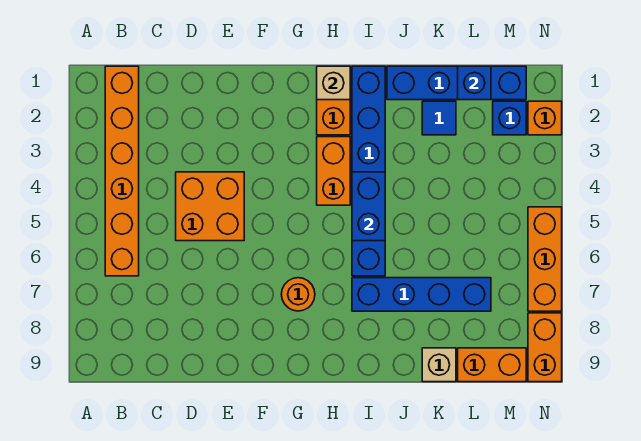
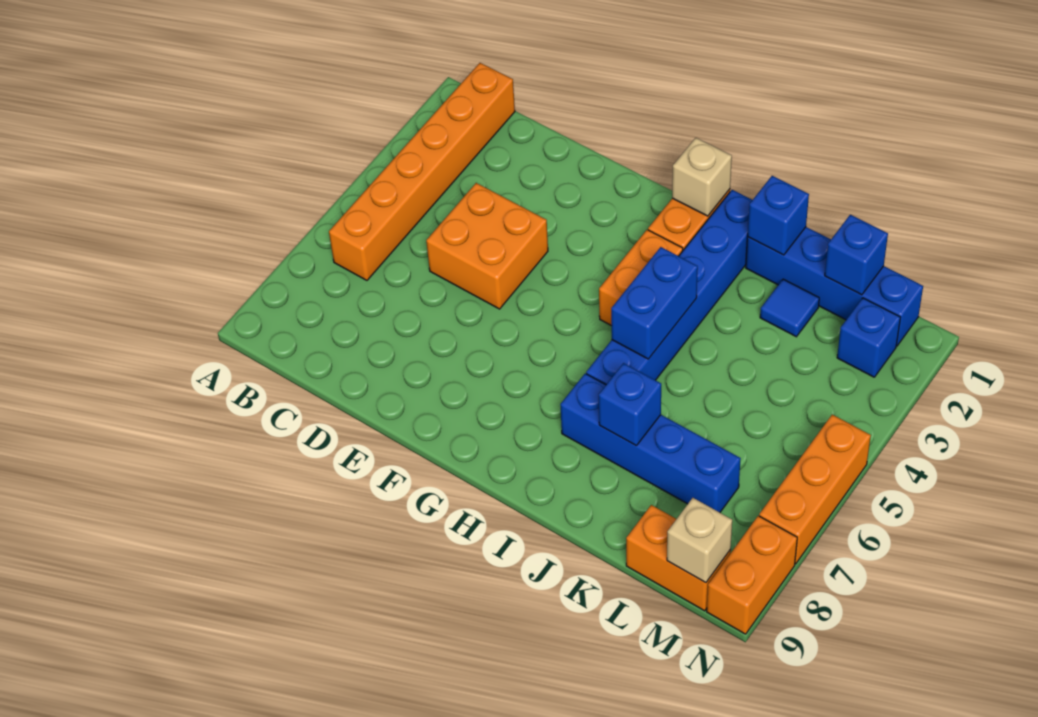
orange round brick G7 level 1 -> none
none -> blue brick J1 level 2
none -> blue brick J7 level 2
tan brick K9 level 1 -> tan brick M9 level 2
orange brick N2 level 1 -> none

